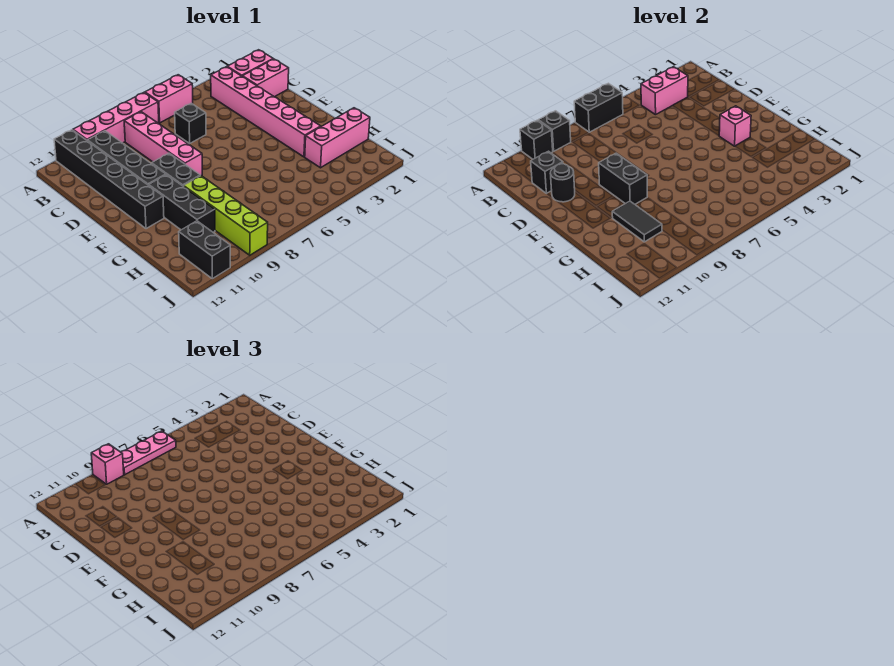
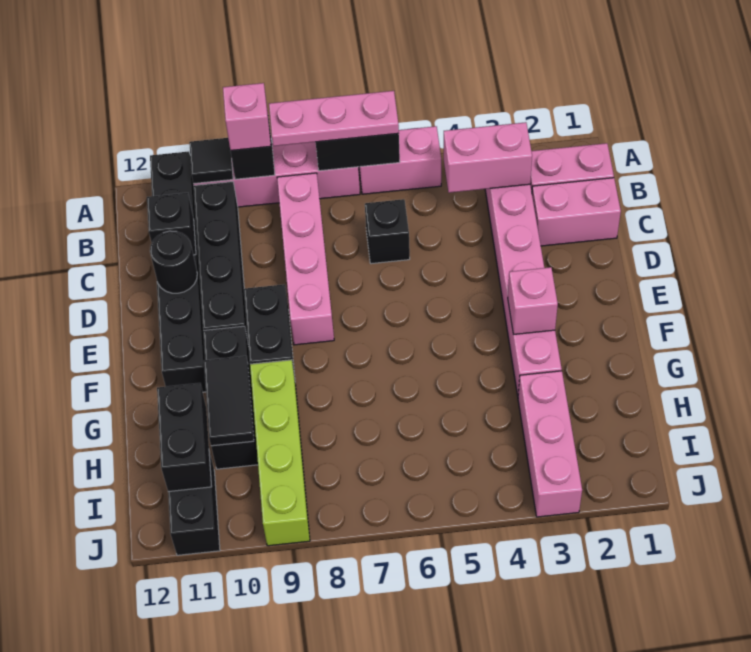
black brick A10 level 2 -> black tile A10 level 2
black brick E9:F9 level 2 -> black brick H11:I11 level 2
pink brick H1:H3 level 1 -> pink brick H3:J3 level 1

